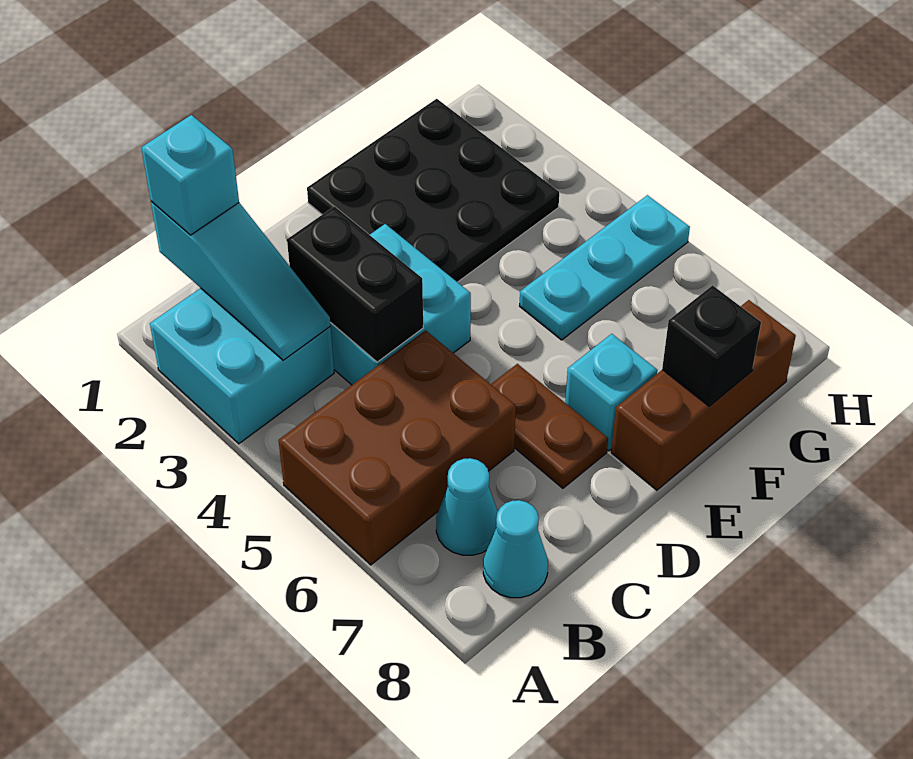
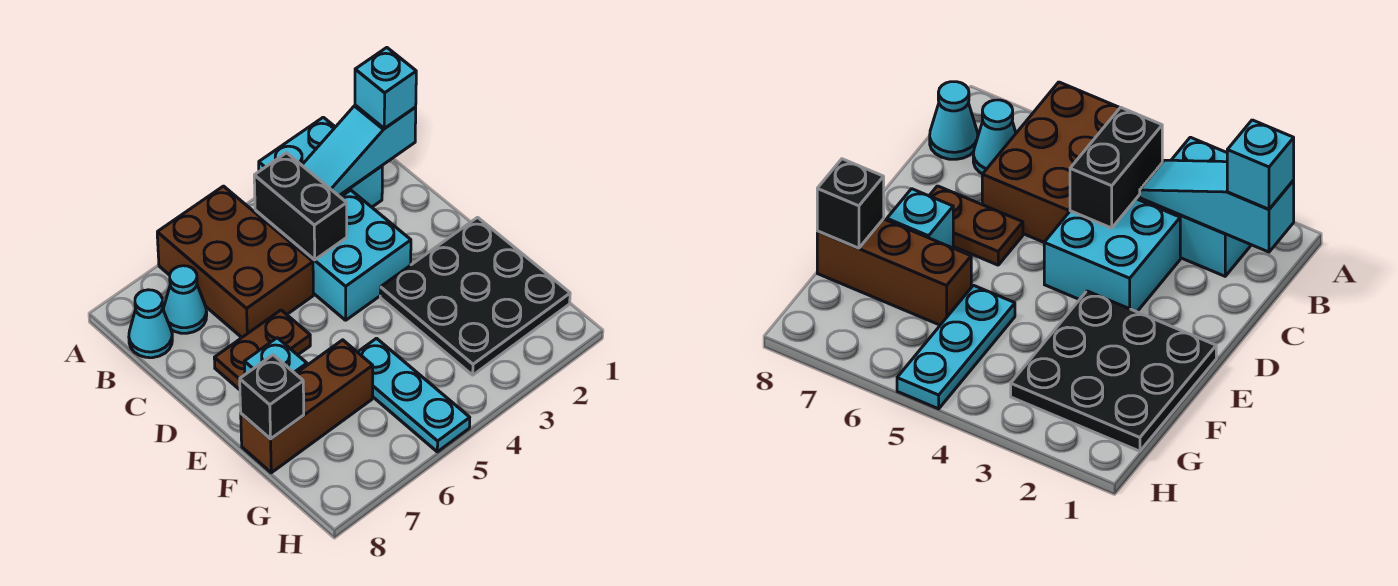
black brick C3:C4 level 2 -> black brick B4:C4 level 2
brown brick E8:G8 level 1 -> brown brick F6:F8 level 1

